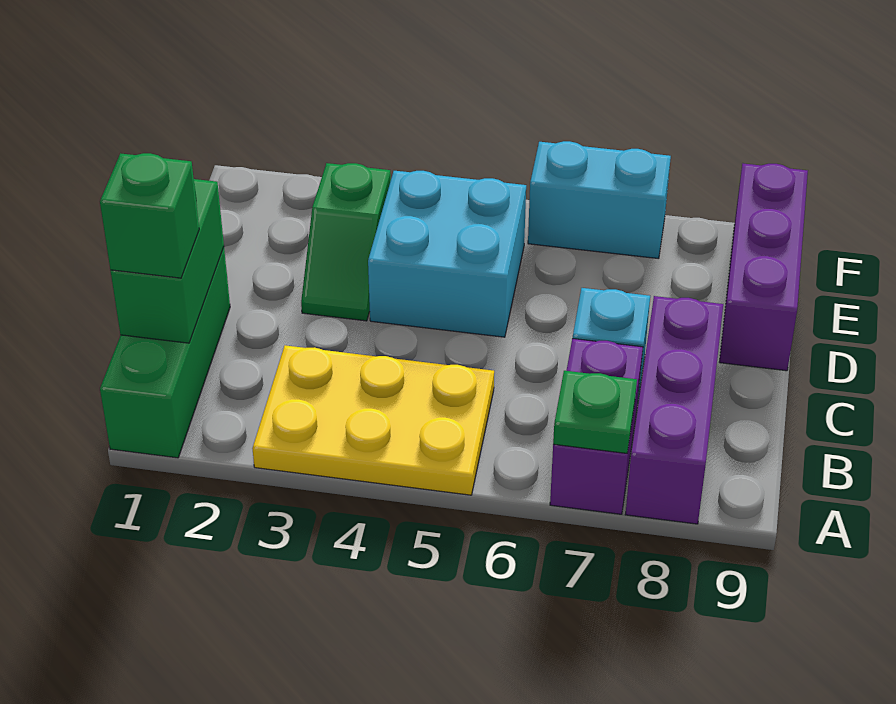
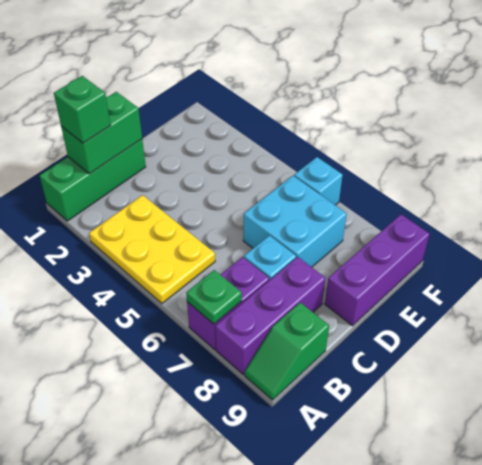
green slope D3:E3 level 1 top E -> green slope A9:B9 level 1 top B
cyan brick D4:E5 level 1 -> cyan brick D6:E7 level 1
cyan brick F6:F7 level 1 -> cyan brick F6 level 1

